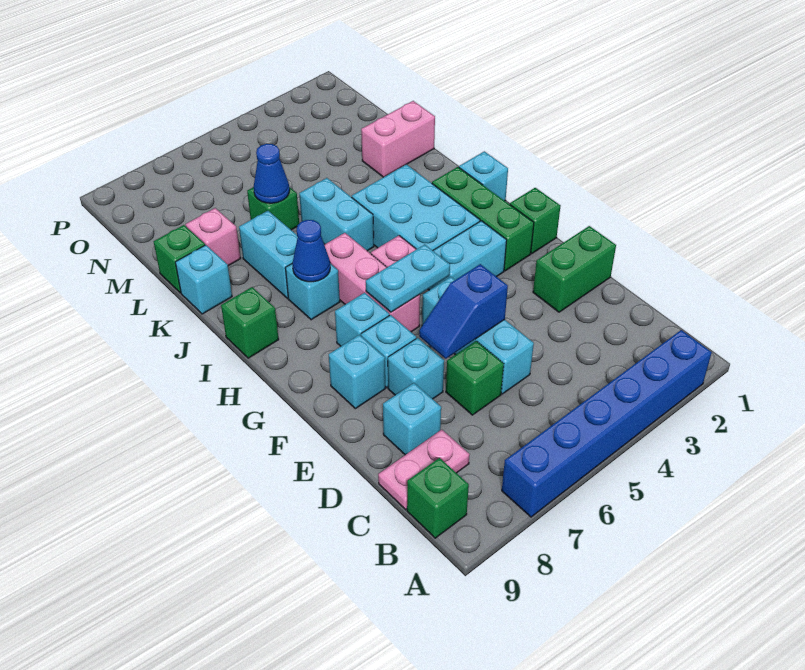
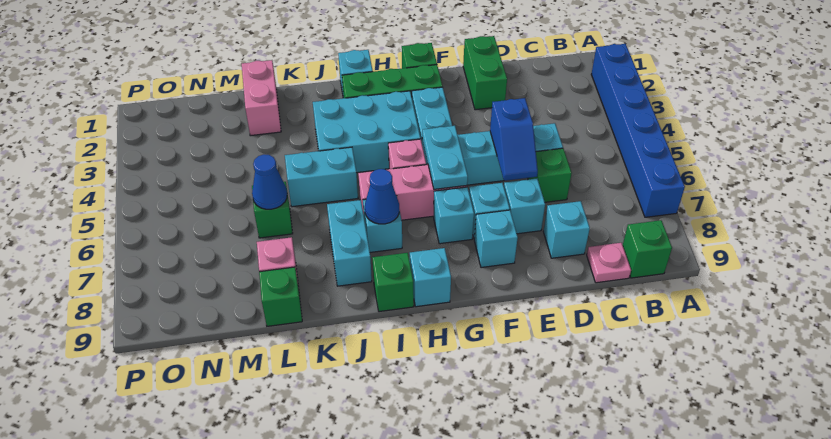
pink plate C8:C9 level 1 -> pink plate C9 level 1
cyan brick J7:K7 level 1 -> cyan brick J7:J8 level 1
cyan brick K9 level 1 -> cyan brick H9 level 1

